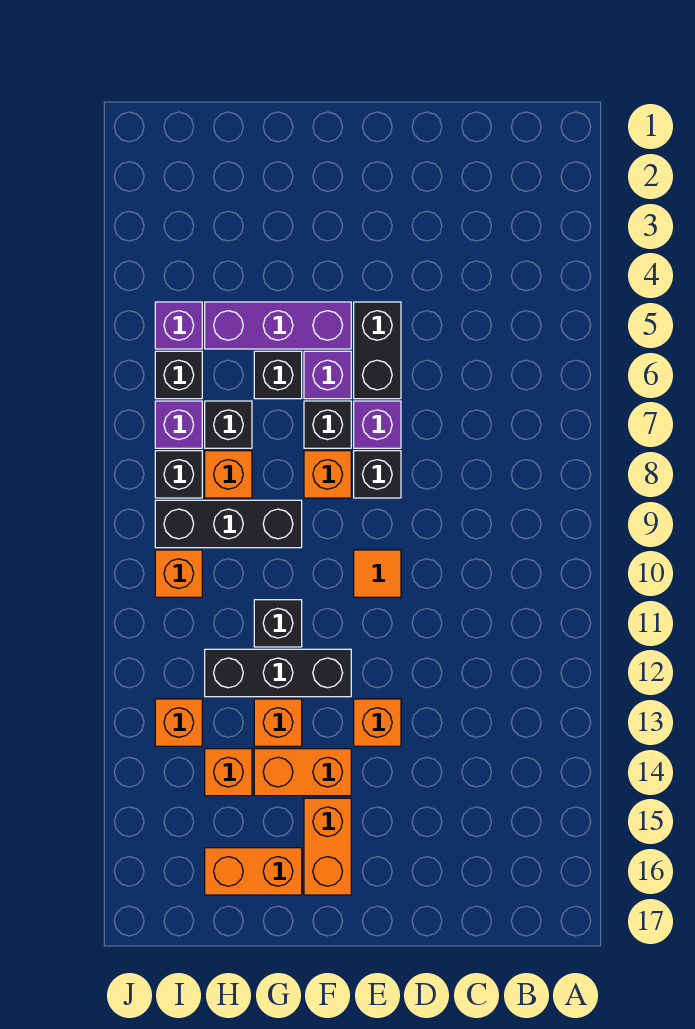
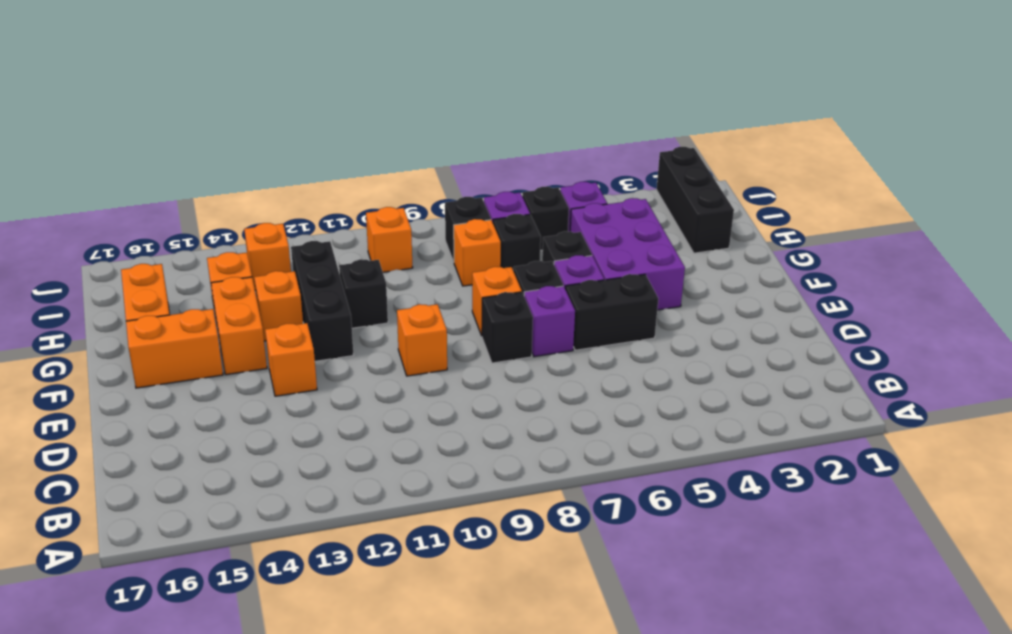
orange tile E10 level 1 -> orange brick E10 level 1
purple brick F5:H5 level 1 -> purple brick F4:H5 level 1
black brick G9:I9 level 1 -> black brick H2:J2 level 1

